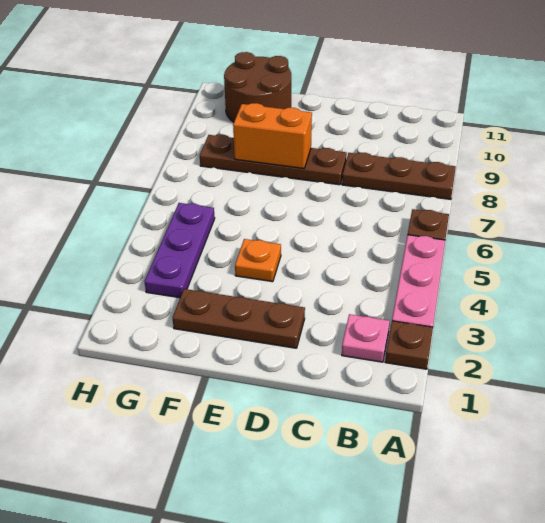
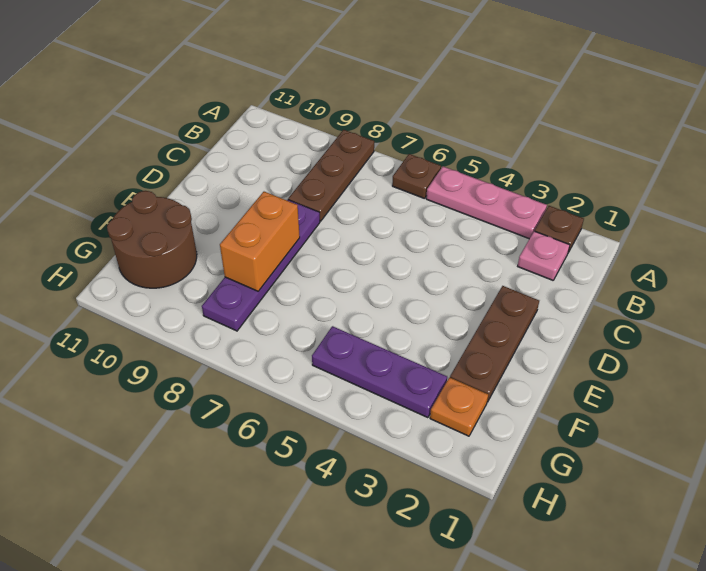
brown plate D8:G8 level 1 -> purple plate D8:G8 level 1
orange plate E4 level 1 -> orange plate G2 level 1

